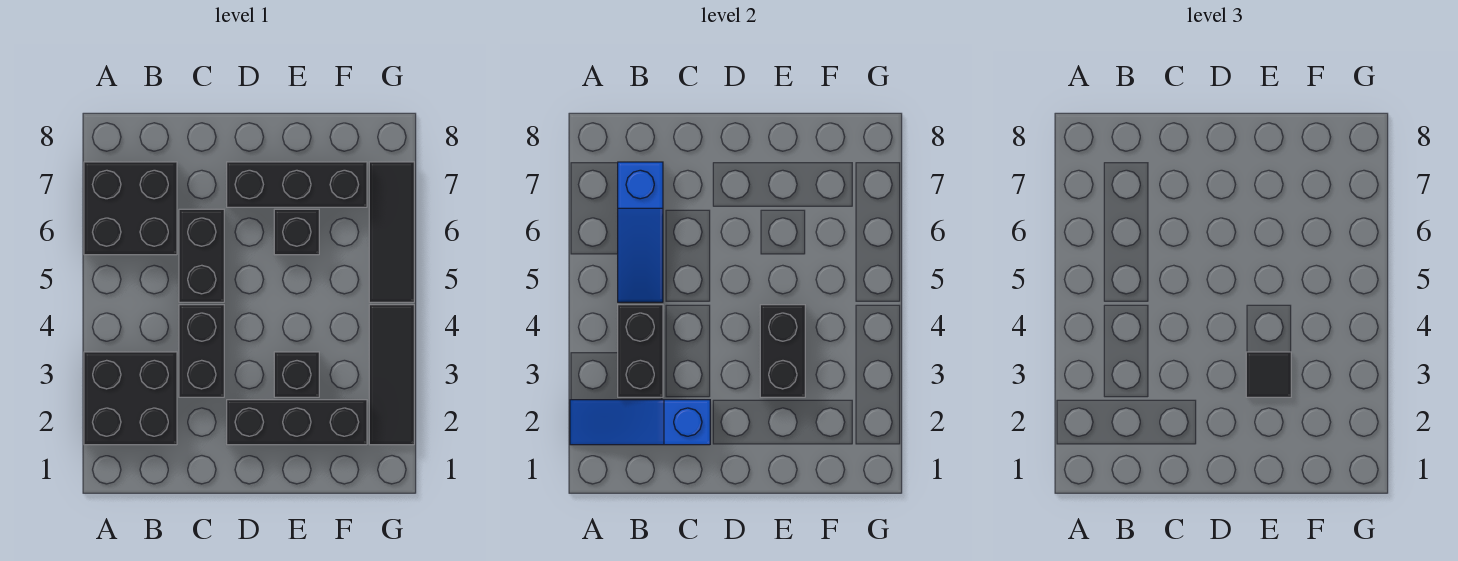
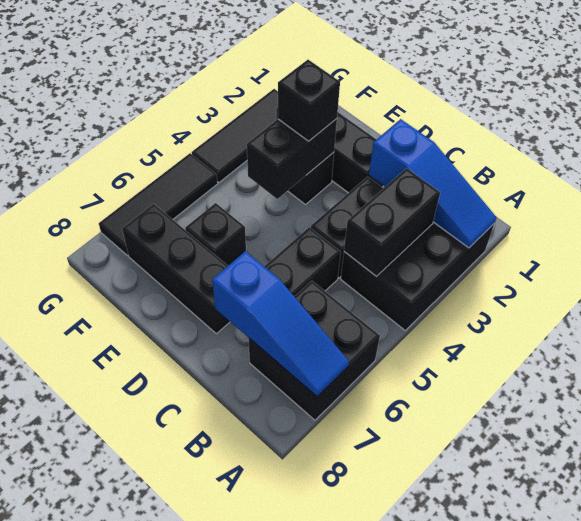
black brick A2:B3 level 1 -> black brick A2:B4 level 1
blue slope B5:B7 level 2 top 7 -> blue slope A7:C7 level 2 top C
black tile E3 level 3 -> black brick E3 level 3

